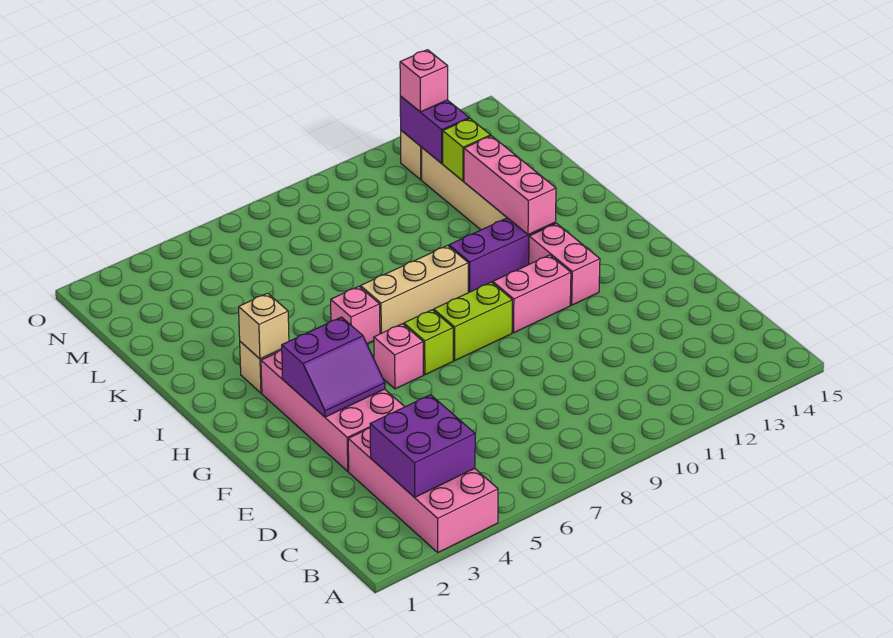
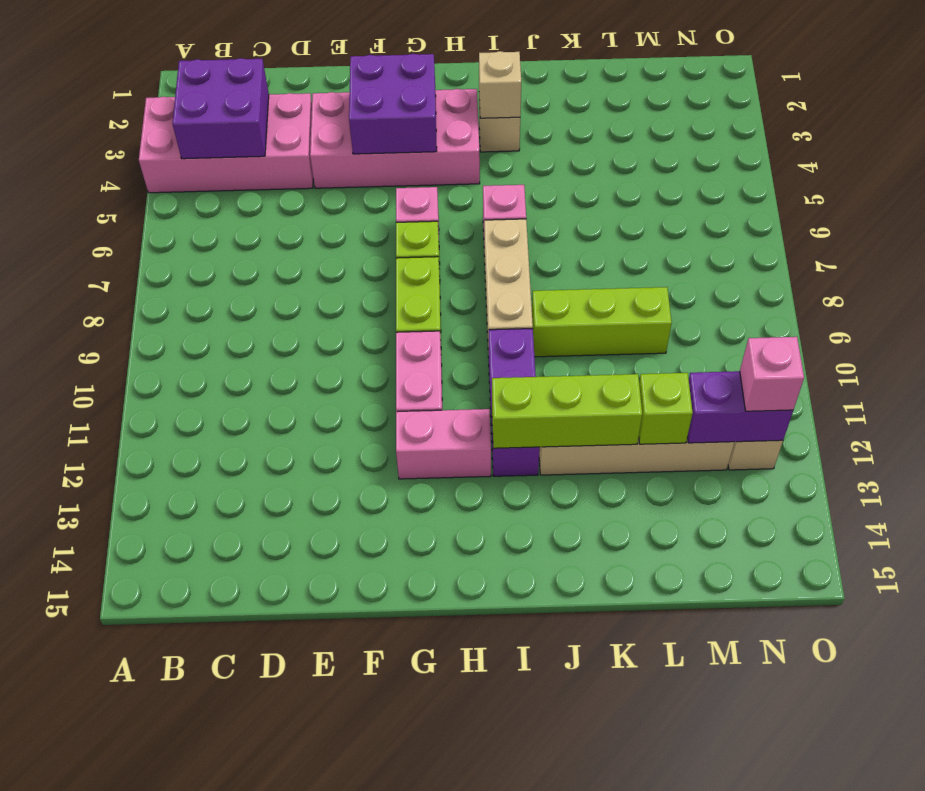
purple slope F3:G4 level 2 top G -> purple brick F3:G4 level 2
pink brick I12:K12 level 2 -> lime brick I12:K12 level 2
none -> lime brick J9:L9 level 1

